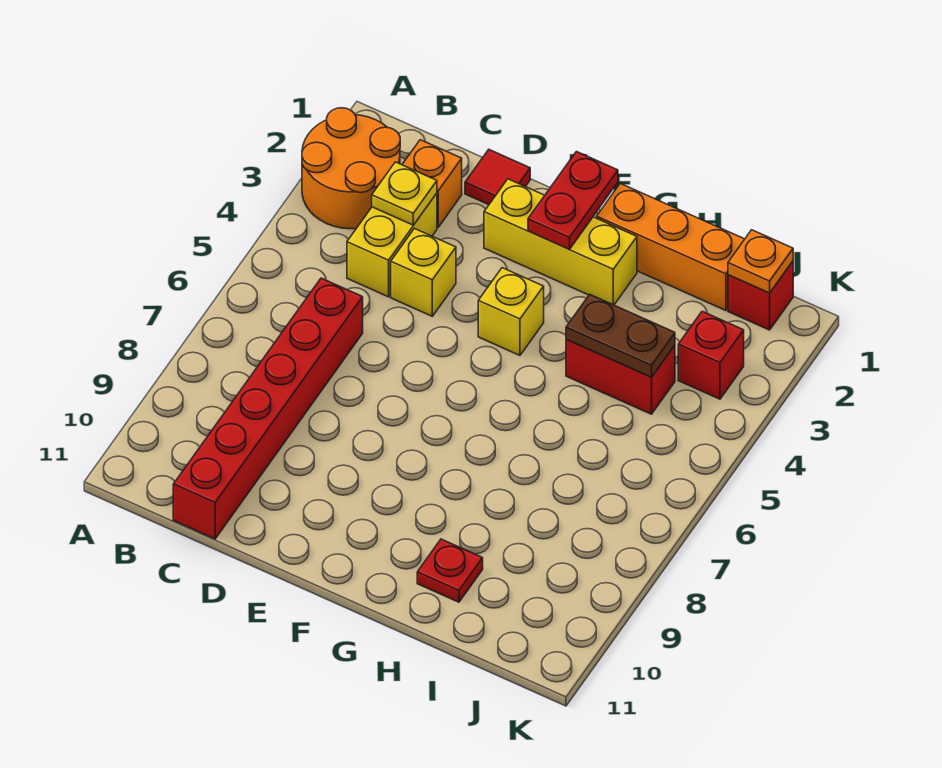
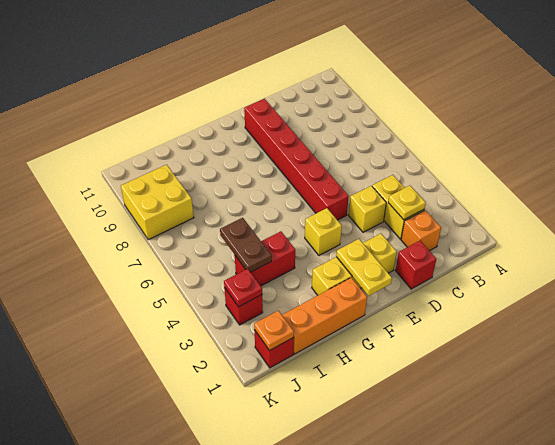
orange round brick A2:B3 level 1 -> none
red brick C6:C11 level 1 -> red brick E5:E10 level 1
red tile D1 level 1 -> red brick D1 level 1
red plate F1:F2 level 2 -> yellow plate F1:F2 level 2
brown plate H4:I4 level 2 -> brown plate I4:I5 level 2
red plate H10 level 1 -> red plate J3 level 2
none -> yellow brick J8:K9 level 1

